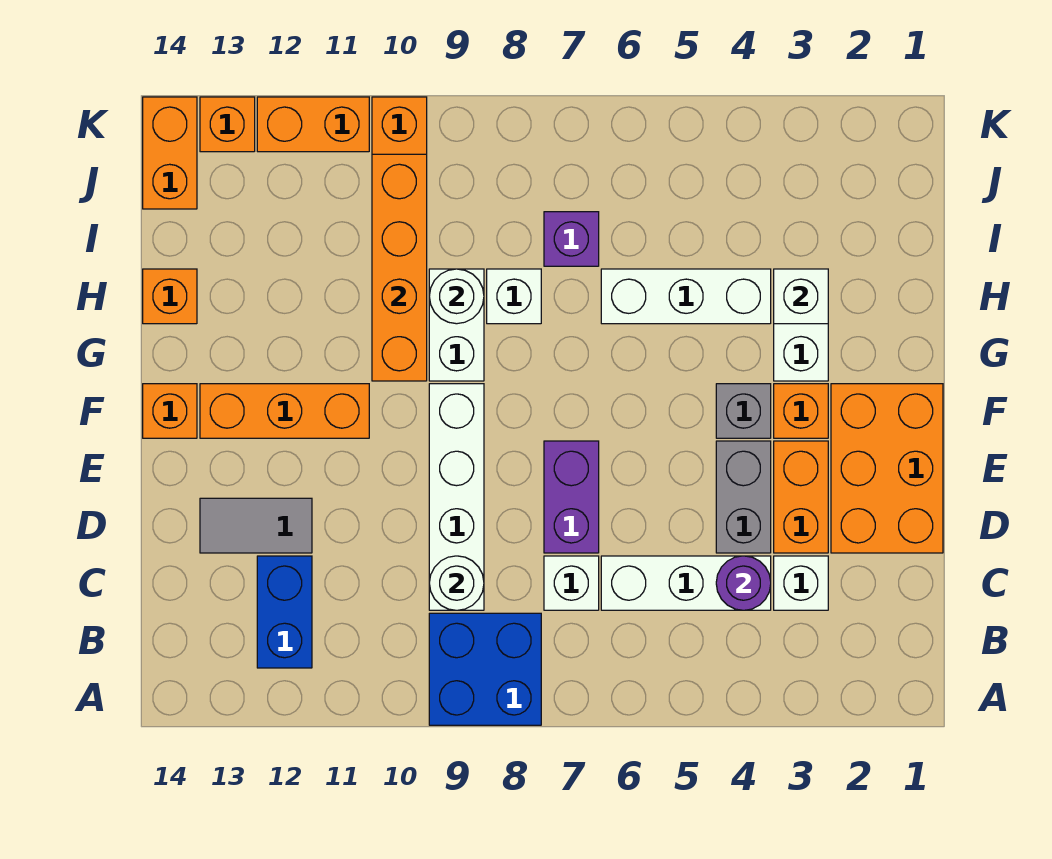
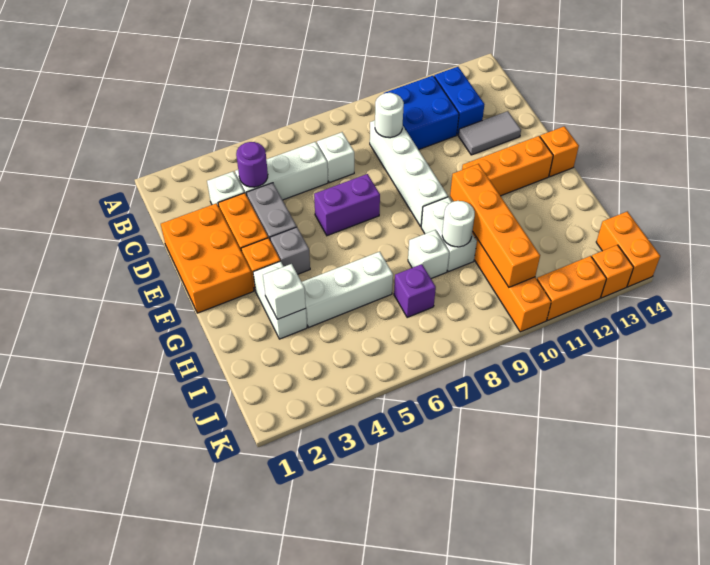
blue brick A8:B9 level 1 -> blue brick B10:C11 level 1
purple brick D7:E7 level 1 -> purple brick E6:E7 level 1
orange brick H14 level 1 -> none

